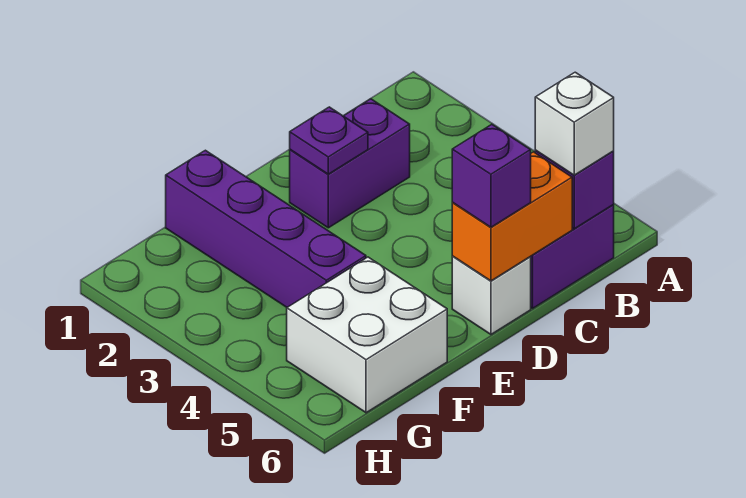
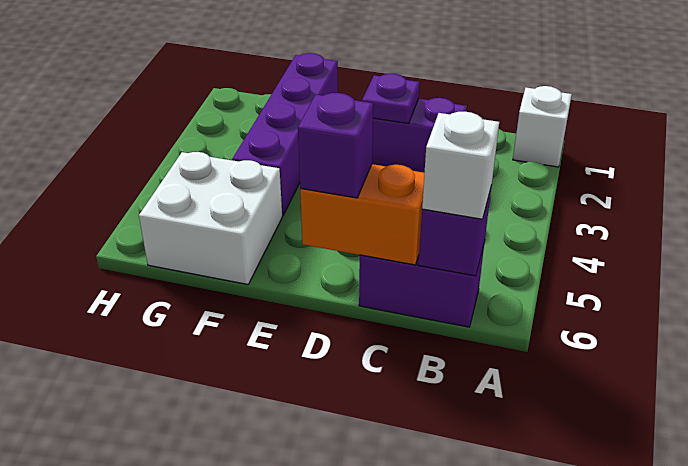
white brick D6 level 1 -> white brick A1 level 1

